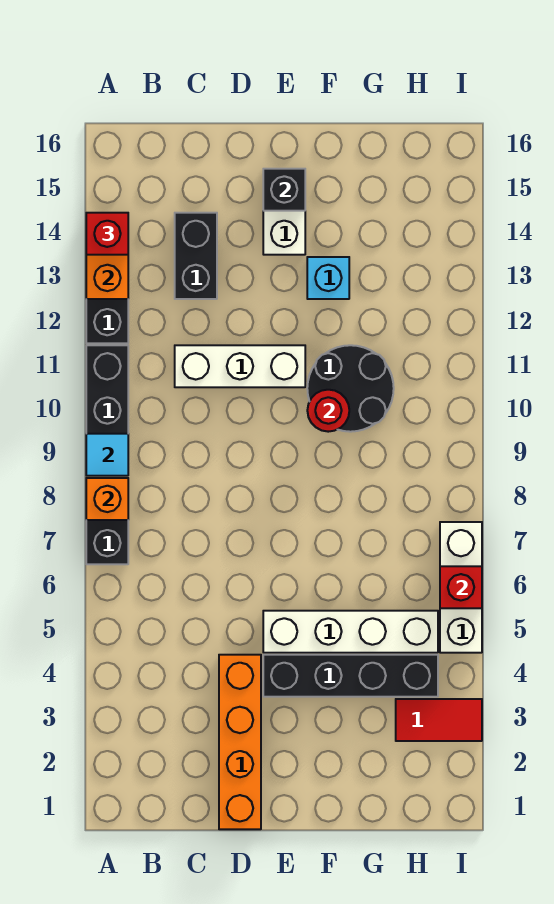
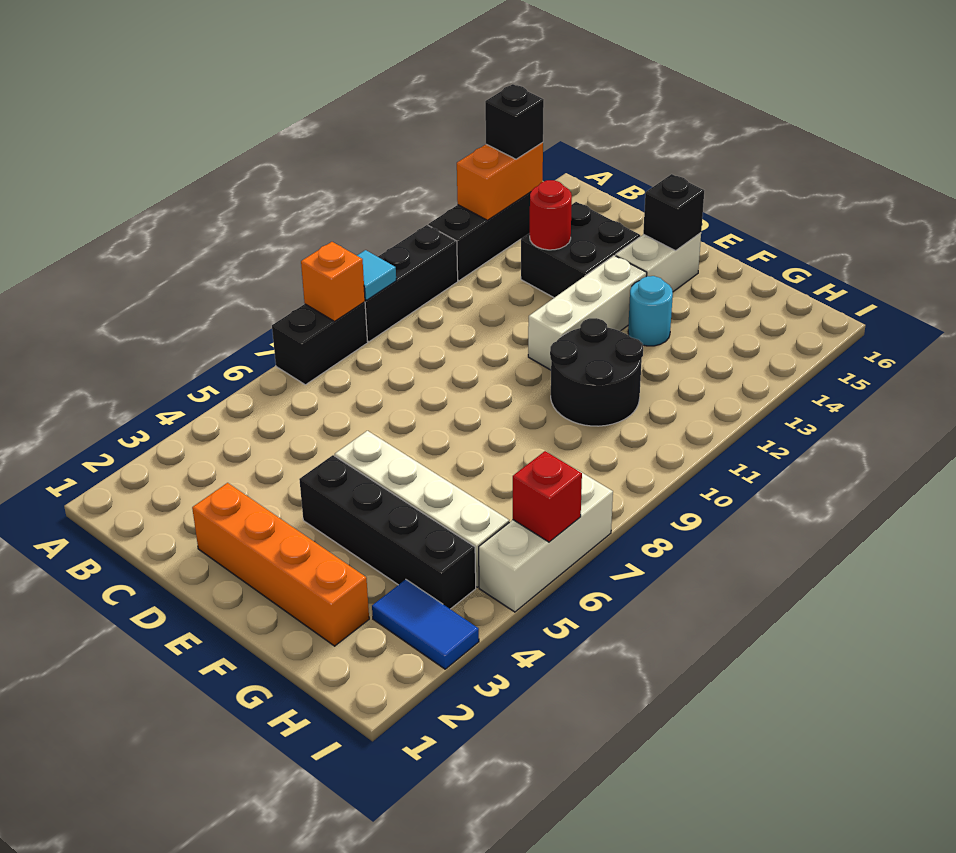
red brick A14 level 3 -> black brick A14 level 3
white brick C11:E11 level 1 -> white brick E11:E13 level 1
black brick C13:C14 level 1 -> black brick C13:D14 level 1
orange brick D1:D4 level 1 -> orange brick D2:G2 level 1
red round brick F10 level 2 -> red round brick C13 level 2
cyan brick F13 level 1 -> cyan round brick F13 level 1
red tile H3:I3 level 1 -> blue tile H3:I3 level 1

